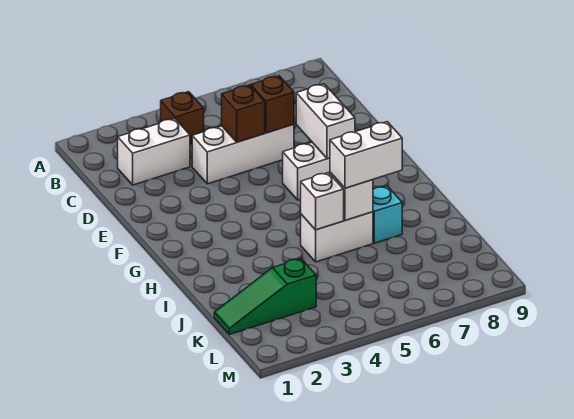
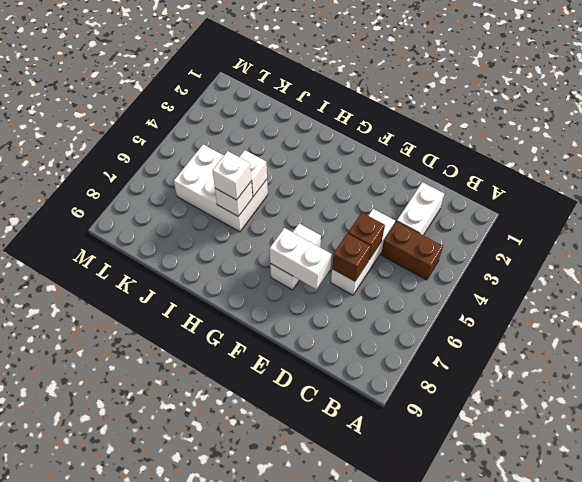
brown brick B4 level 1 -> brown brick B4:C4 level 1
white brick I5:I6 level 1 -> white brick I5:K6 level 1
white brick I6:I7 level 3 -> white brick I6 level 3
cyan brick I7 level 1 -> none
green slope K1:K3 level 1 top 3 -> none

